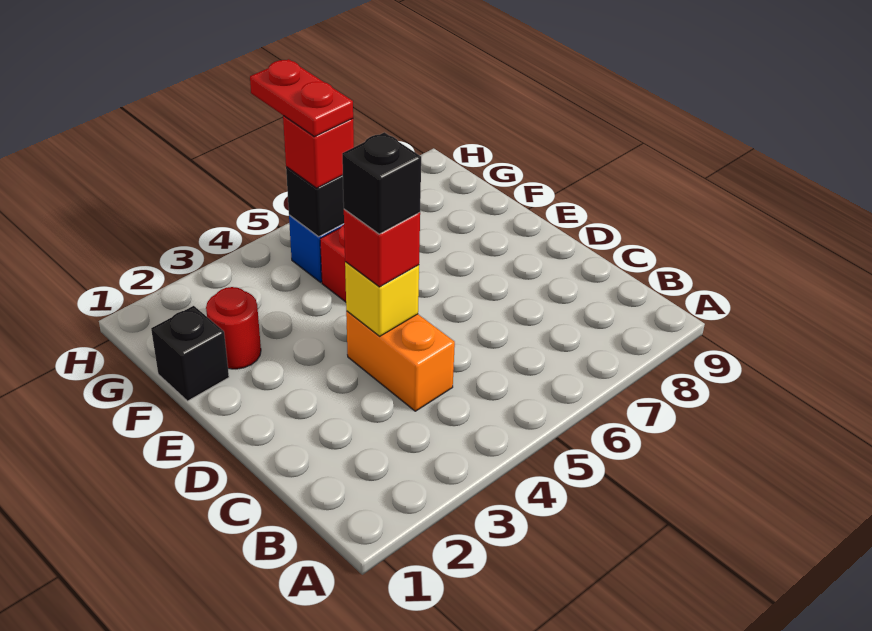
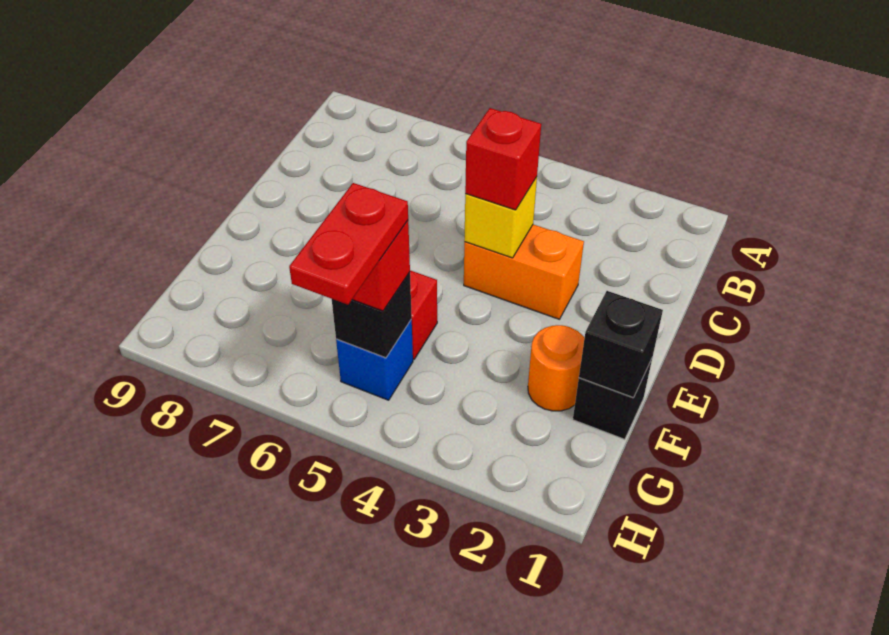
orange brick C4:D4 level 1 -> orange brick D3:D4 level 1
black brick D4 level 4 -> black brick F1 level 2
red round brick F2 level 1 -> orange round brick F2 level 1

